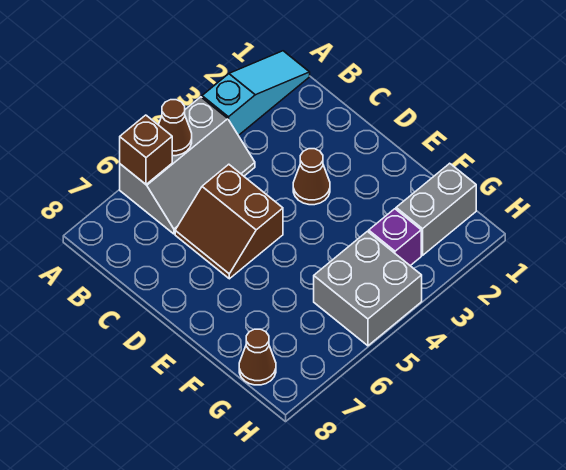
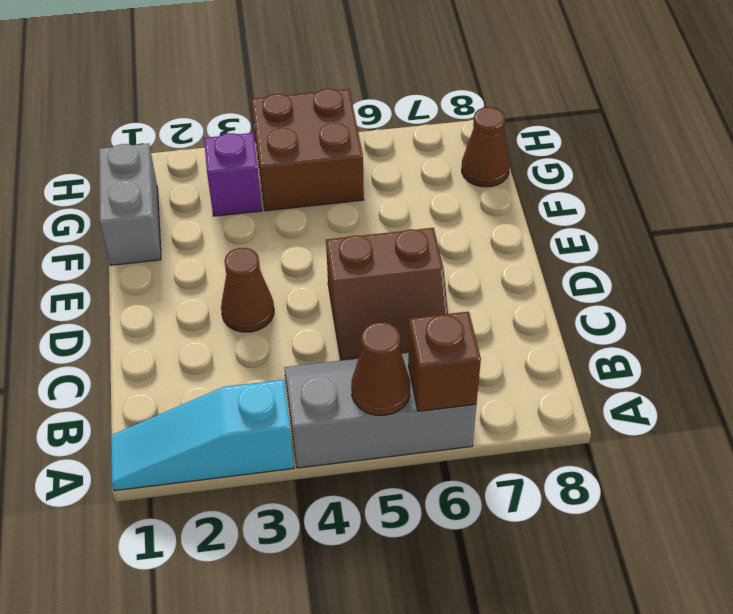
brown slope C5:D6 level 1 top 5 -> brown slope C5:D6 level 1 top D
grey brick G1:G2 level 1 -> grey brick F1:G1 level 1
grey brick G4:H5 level 1 -> brown brick G4:H5 level 1

